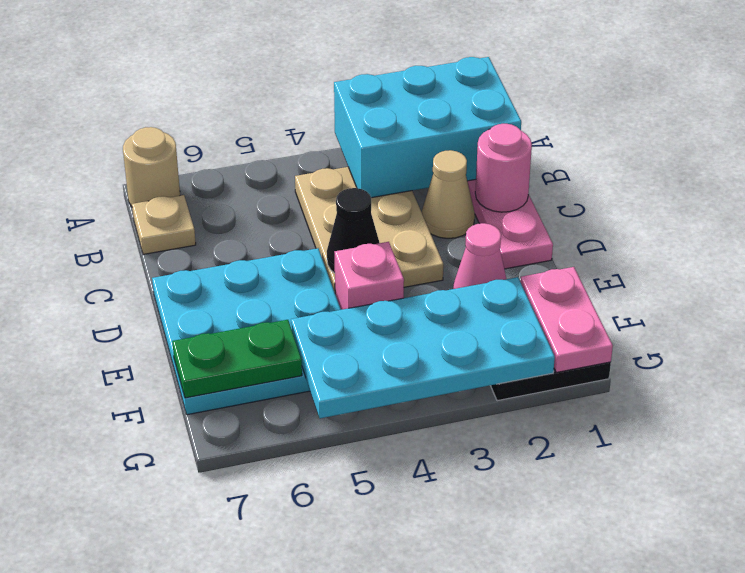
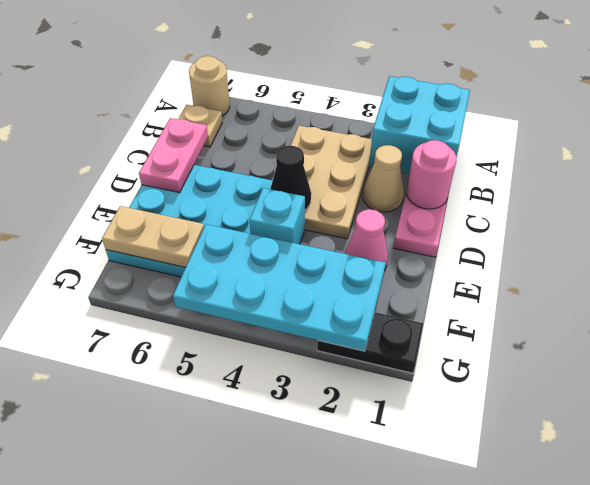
cyan brick A1:B3 level 2 -> cyan brick A1:B2 level 2
pink brick E4 level 1 -> cyan brick E4 level 1
pink plate F1:G1 level 2 -> pink plate C7:D7 level 2
green plate F6:F7 level 2 -> tan plate F6:F7 level 2

